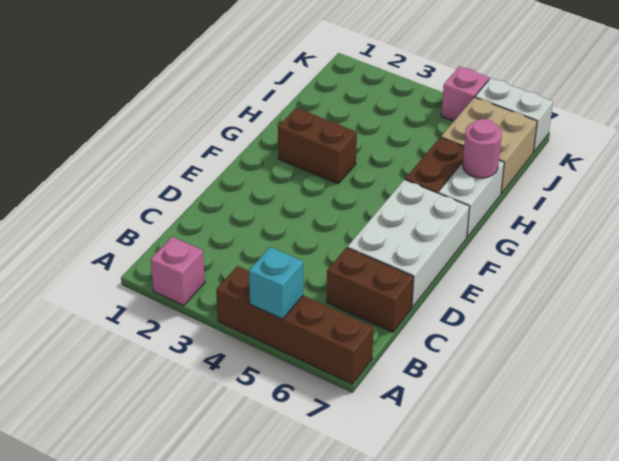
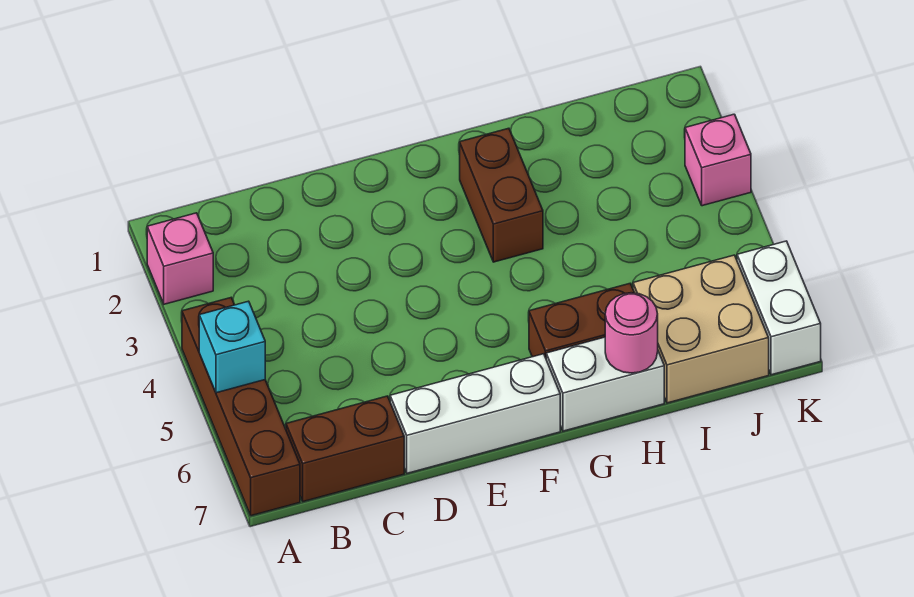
brown brick C6:C7 level 1 -> brown brick B7:C7 level 1
white brick D6:F7 level 1 -> white brick D7:F7 level 1
pink brick K5 level 1 -> pink brick K3 level 1

